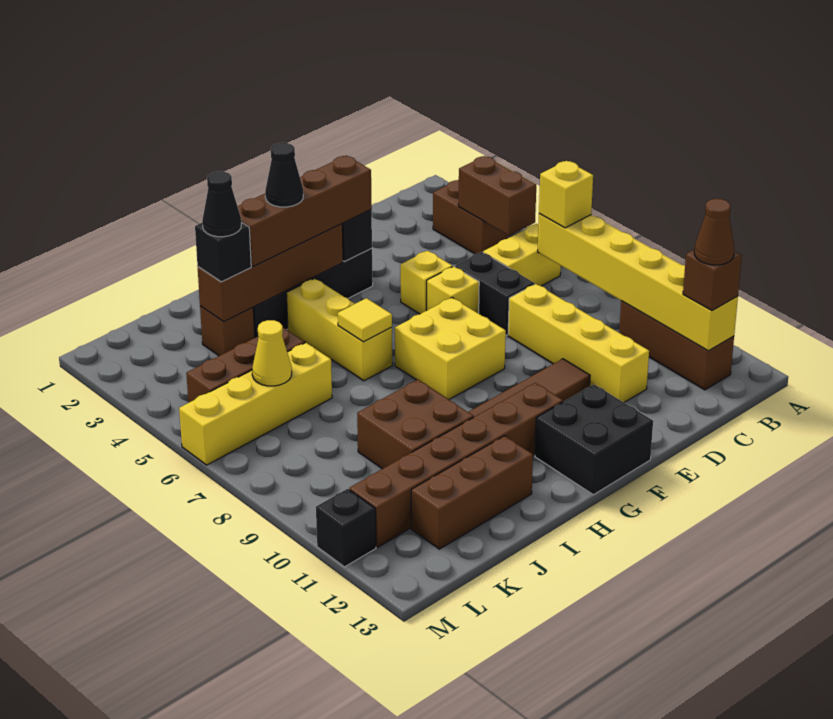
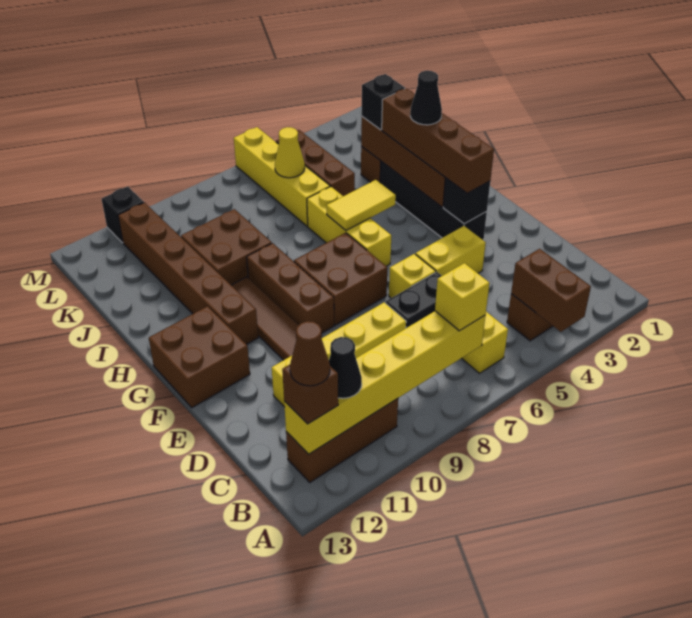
brown brick B4:B5 level 2 -> brown brick A4:B4 level 2
yellow brick E5 level 1 -> yellow brick E4:E5 level 1
yellow brick F7:G8 level 1 -> brown brick F7:G8 level 1
black brick F12:G13 level 1 -> brown brick F12:G13 level 1
yellow brick H4:H6 level 1 -> yellow brick G6:I6 level 1
yellow tile H6 level 2 -> yellow tile H5:H6 level 2
brown brick I12:K12 level 1 -> brown brick F9:H9 level 1
black cone J3 level 4 -> black cone B11 level 3

